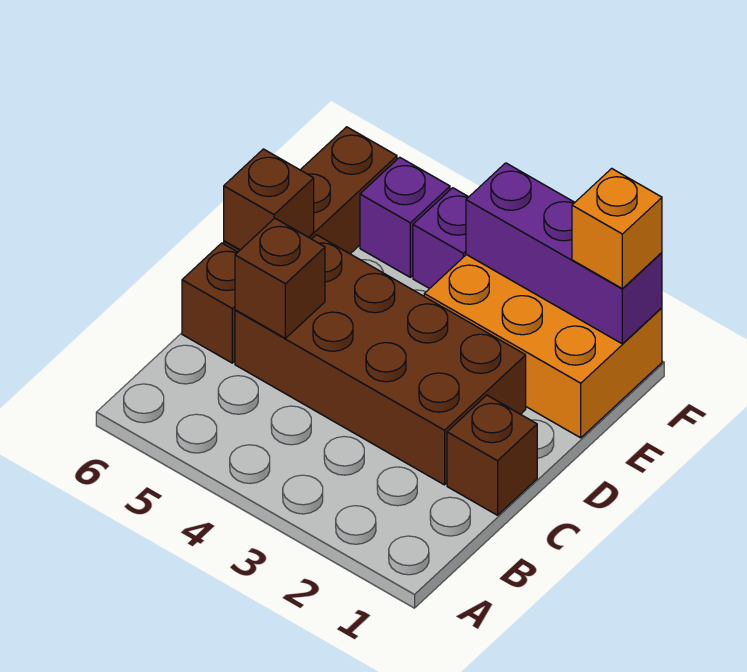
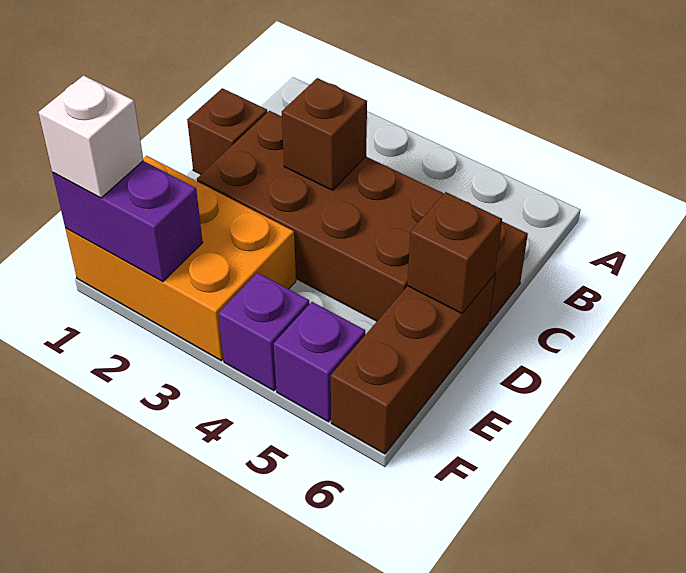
brown brick C5 level 2 -> brown brick C3 level 2
purple brick F1:F3 level 2 -> purple brick F1:F2 level 2
orange brick F1 level 3 -> white brick F1 level 3

